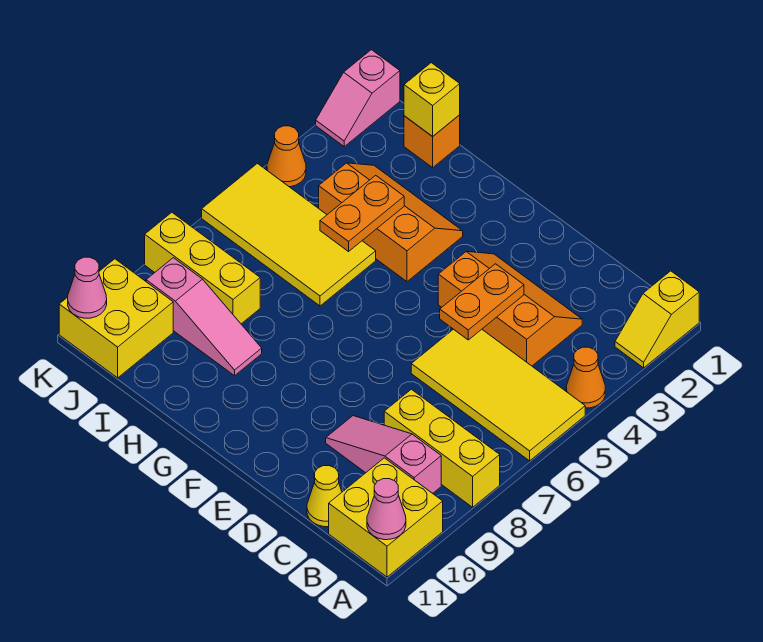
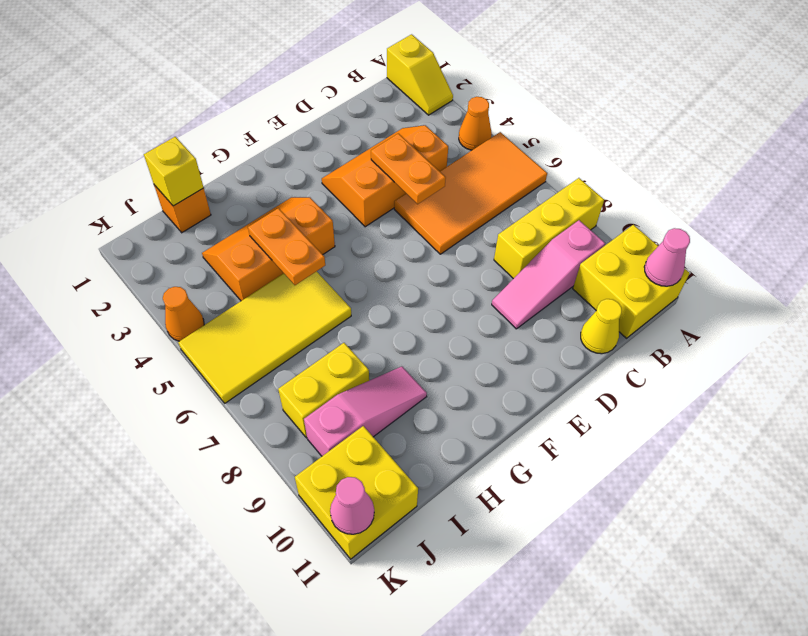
yellow tile A5:D6 level 1 -> orange tile A5:D6 level 1
yellow brick I8:K8 level 1 -> yellow brick I8:J8 level 1
pink slope K1:K2 level 1 top 1 -> none

